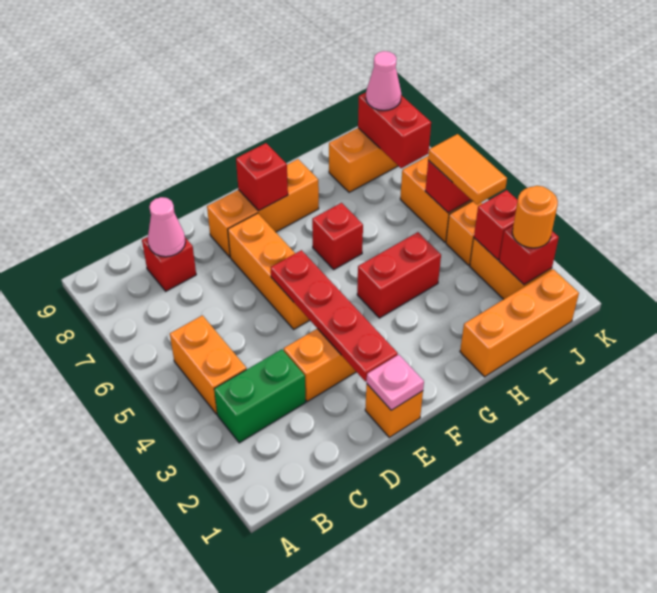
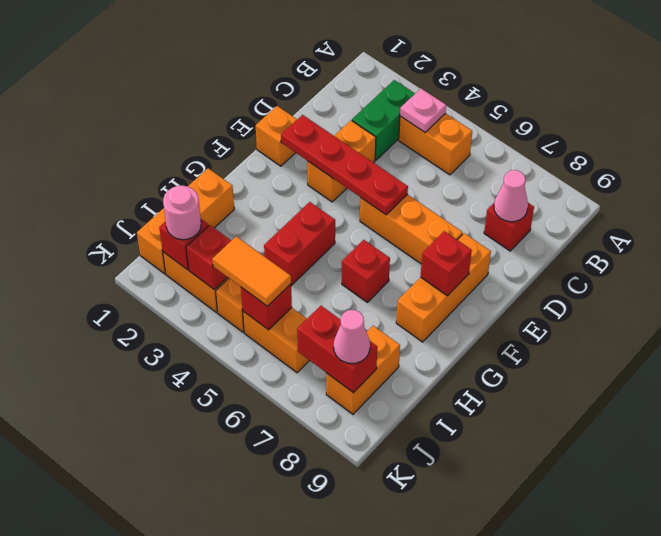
pink plate E1 level 2 -> pink plate B4 level 2
orange round brick J2 level 3 -> pink round brick J2 level 3

